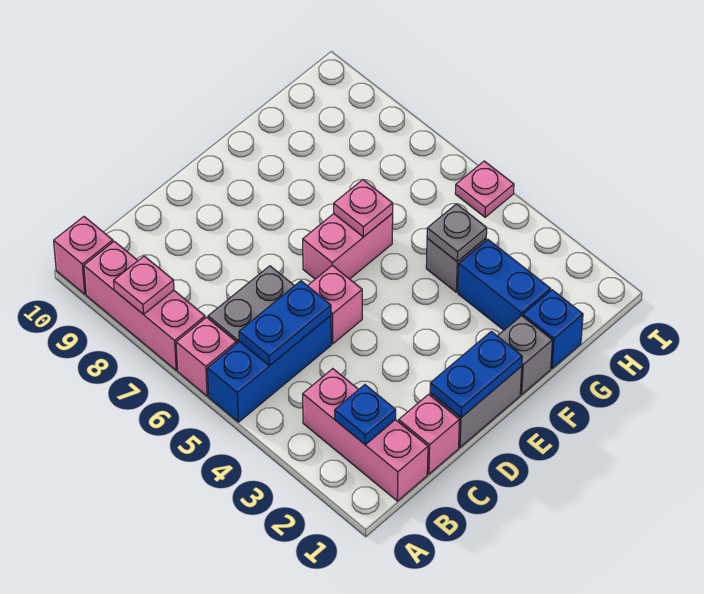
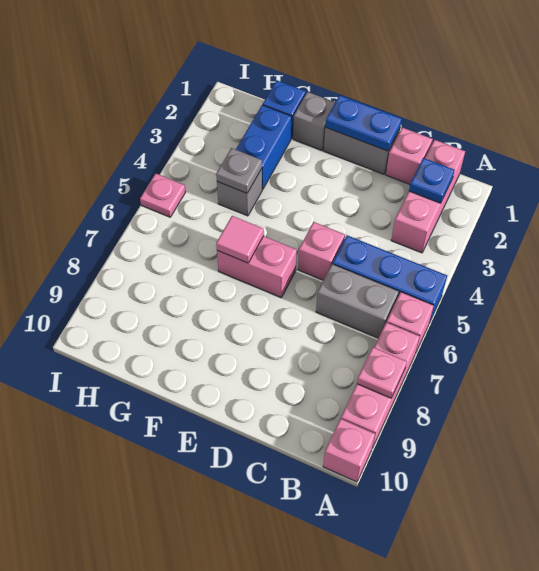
blue plate B5:C5 level 2 -> none
pink plate F6 level 2 -> pink tile F6 level 2

